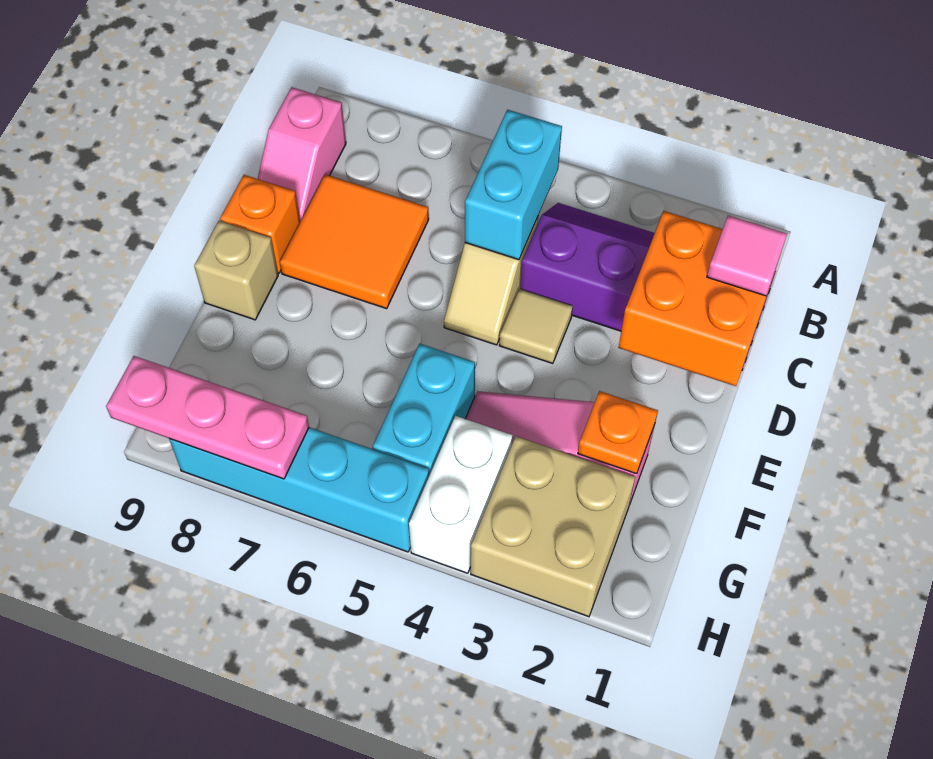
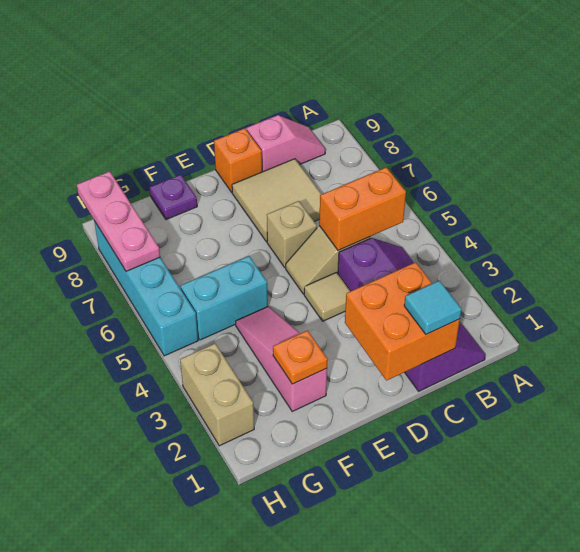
cyan brick B5:C5 level 2 -> orange brick B5:C5 level 2
pink slope B9:C9 level 1 top B -> pink slope B9:C9 level 1 top C
pink tile C1 level 3 -> cyan tile C1 level 3
orange tile C7:D8 level 1 -> tan tile C7:D8 level 1
tan brick E9 level 1 -> tan brick D6 level 1
none -> purple plate F9 level 1
tan brick G2:H3 level 1 -> tan brick H2:H3 level 1
white brick G4:H4 level 1 -> none

